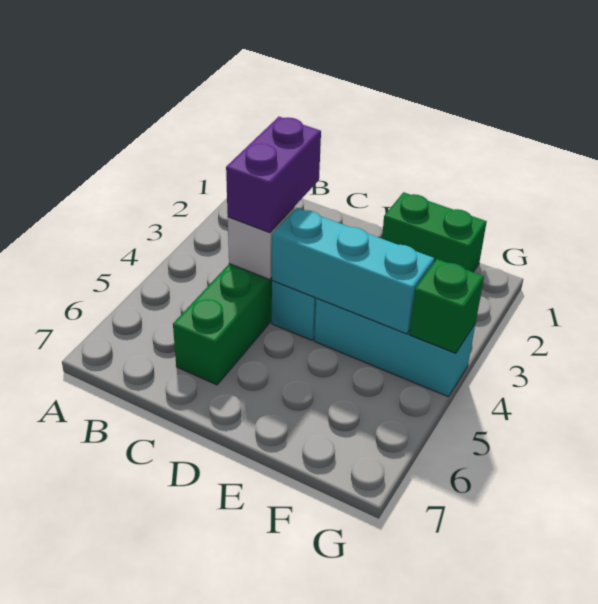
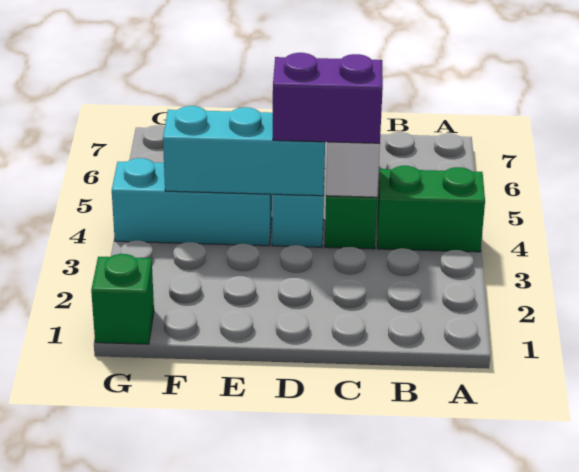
purple brick C3:C4 level 3 -> purple brick C4:D4 level 3
green brick E1:F1 level 1 -> green brick A4:B4 level 1
green brick G4 level 2 -> green brick G1 level 1

